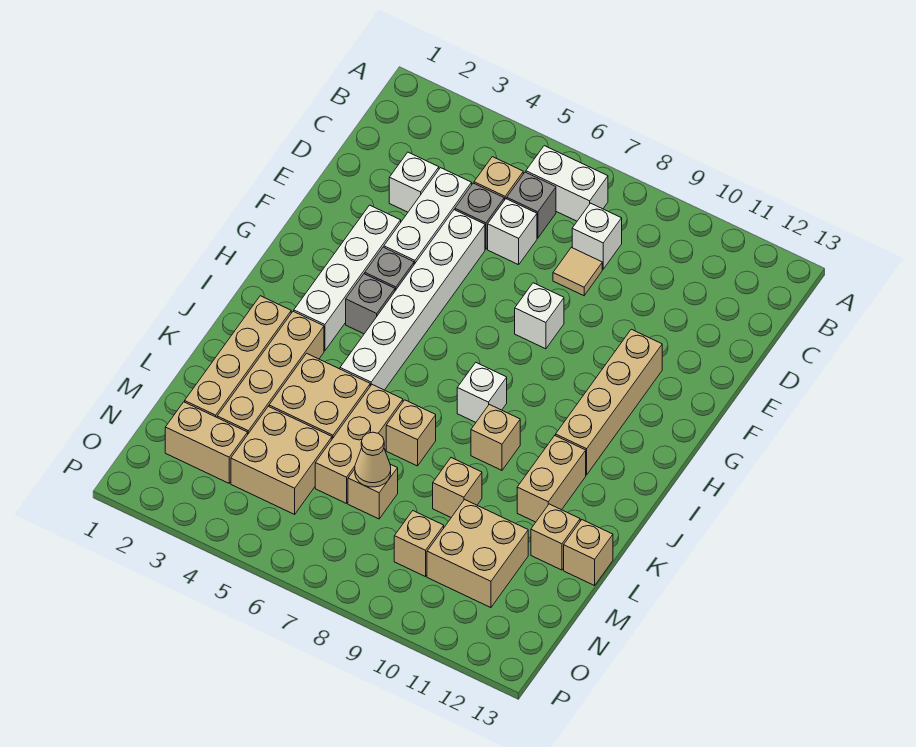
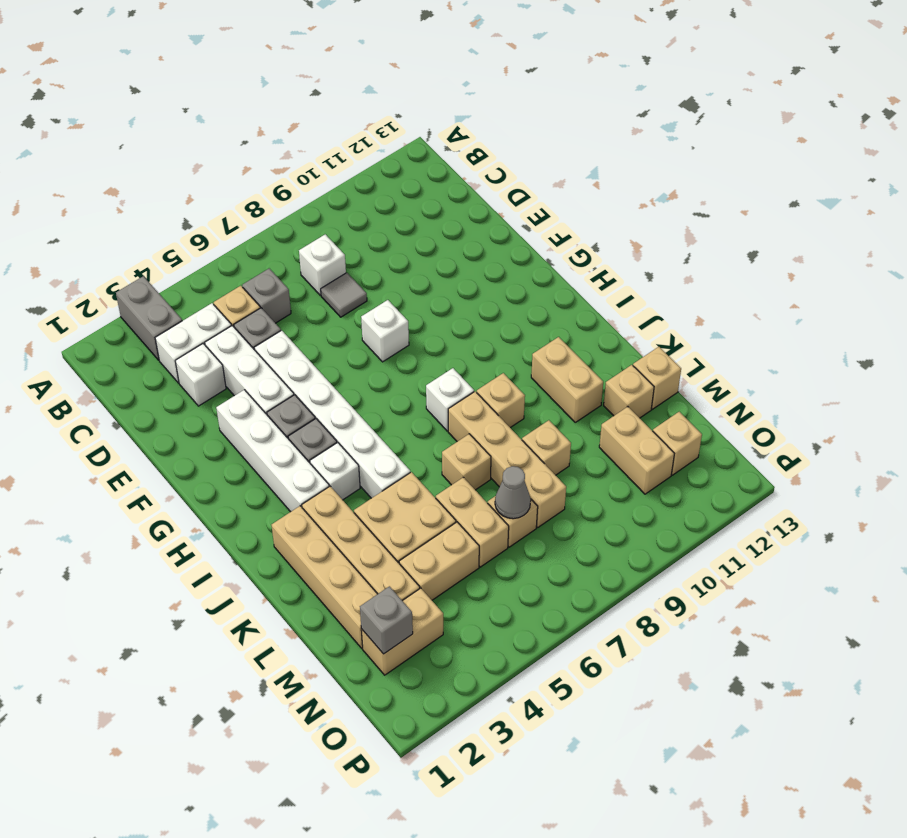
none -> grey brick A3:B3 level 1
white brick B6:B7 level 1 -> white brick C3:C4 level 1
white brick D6 level 1 -> white brick I4 level 1
tan tile D8 level 1 -> grey tile D8 level 1
tan brick F11:I11 level 1 -> tan brick J8:M8 level 1
tan brick K6:M6 level 1 -> tan brick L6:M6 level 1
tan brick M4:N5 level 1 -> tan brick M4:M5 level 1
tan cone M7 level 2 -> grey cone M7 level 2
tan brick M10:N11 level 1 -> tan brick M11:N11 level 1
none -> grey brick N2 level 2
tan brick N9 level 1 -> tan brick N12 level 1

